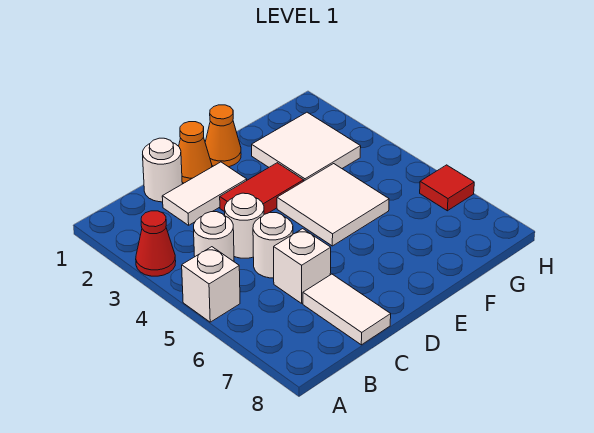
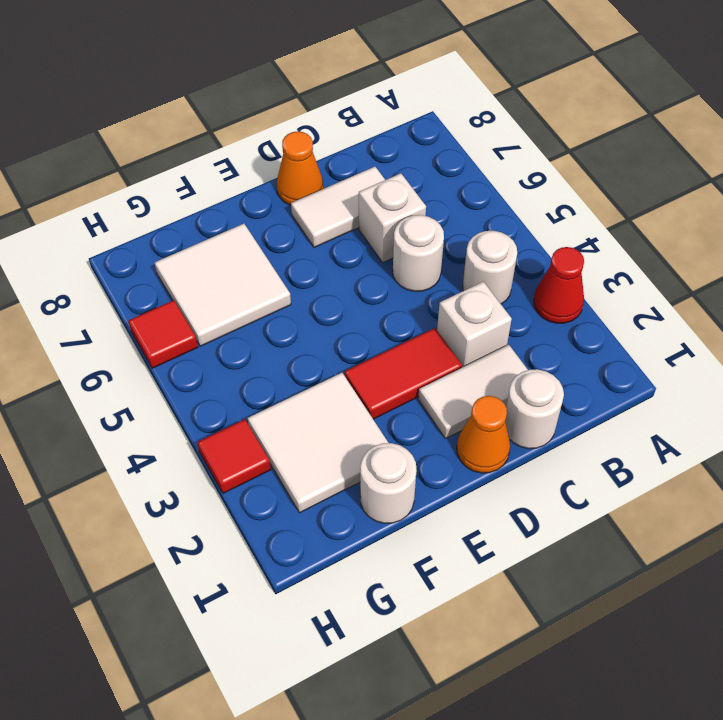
white brick A5 level 1 -> white brick C3 level 1
white round brick C4 level 1 -> white round brick F1 level 1
white tile C7:C8 level 1 -> white tile C7:D7 level 1
orange cone E1 level 1 -> orange cone D8 level 1
white tile E4:F5 level 1 -> white tile F6:G7 level 1
none -> red tile H3 level 1

